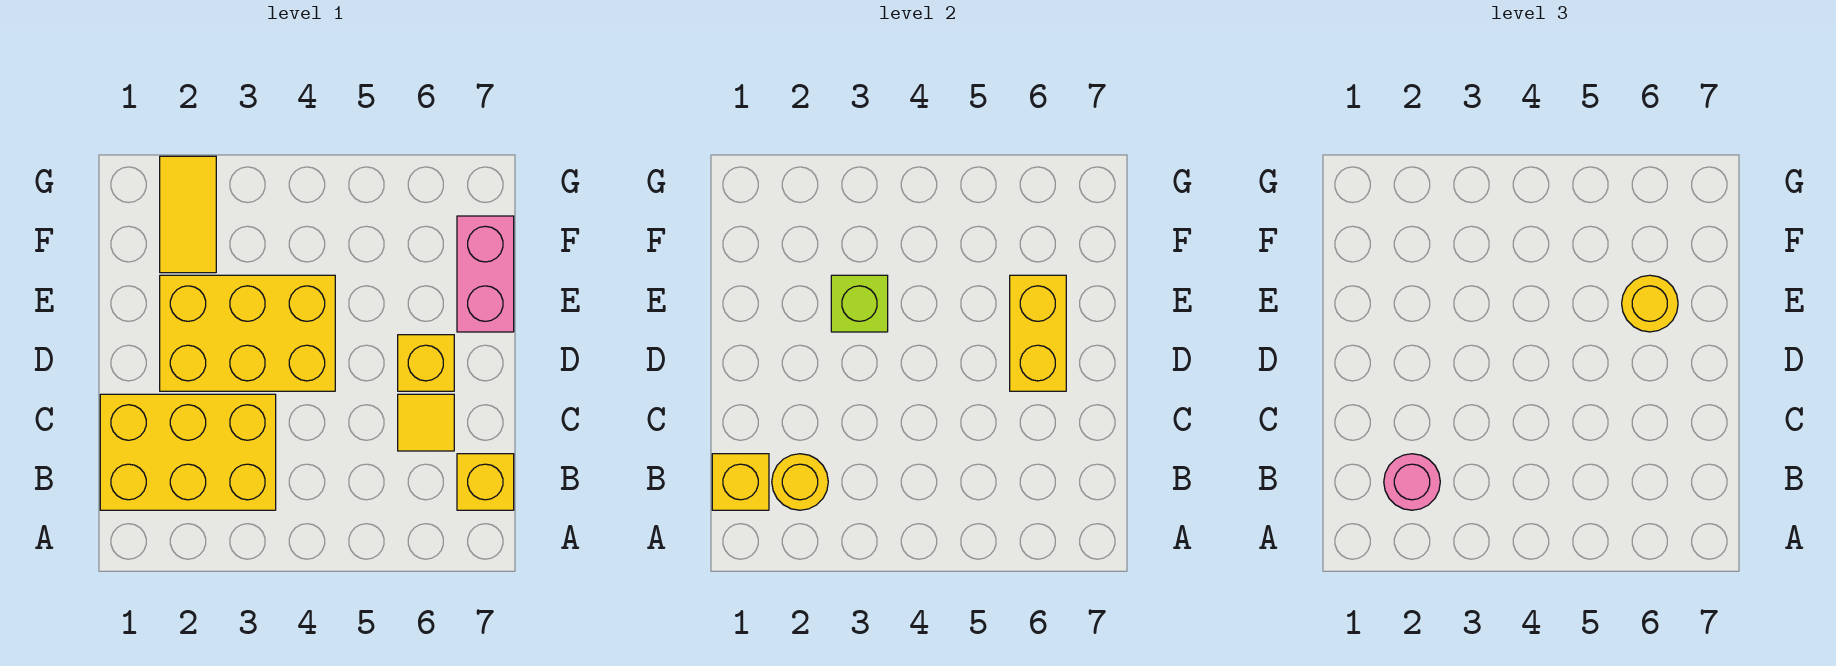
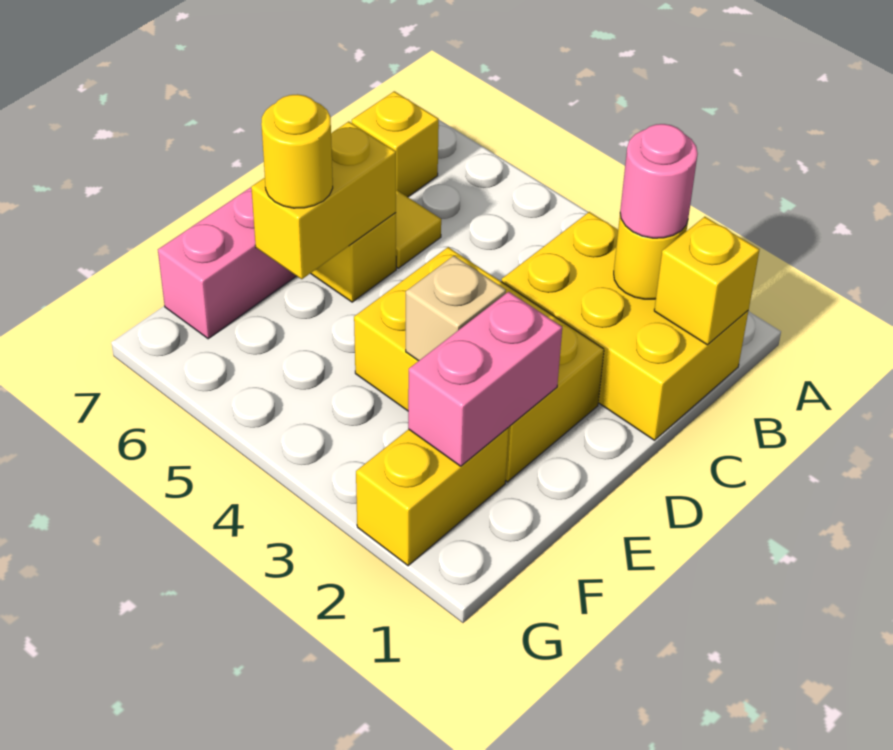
none -> pink brick E2:F2 level 2
lime brick E3 level 2 -> tan brick E3 level 2
yellow tile F2:G2 level 1 -> yellow brick F2:G2 level 1

